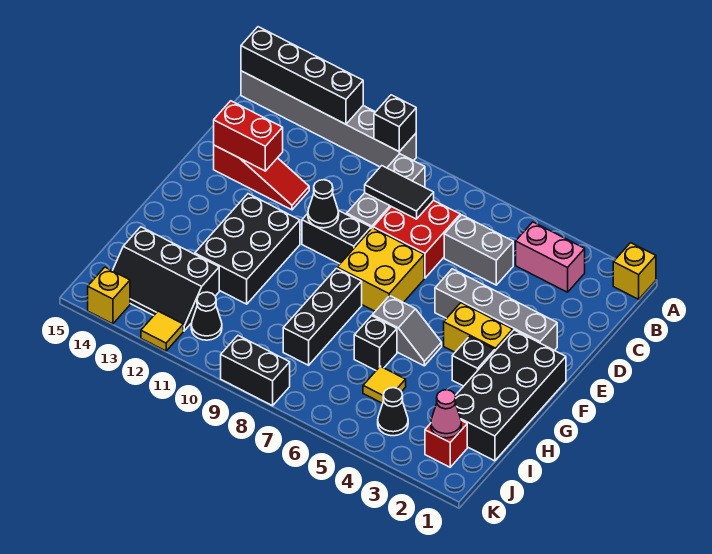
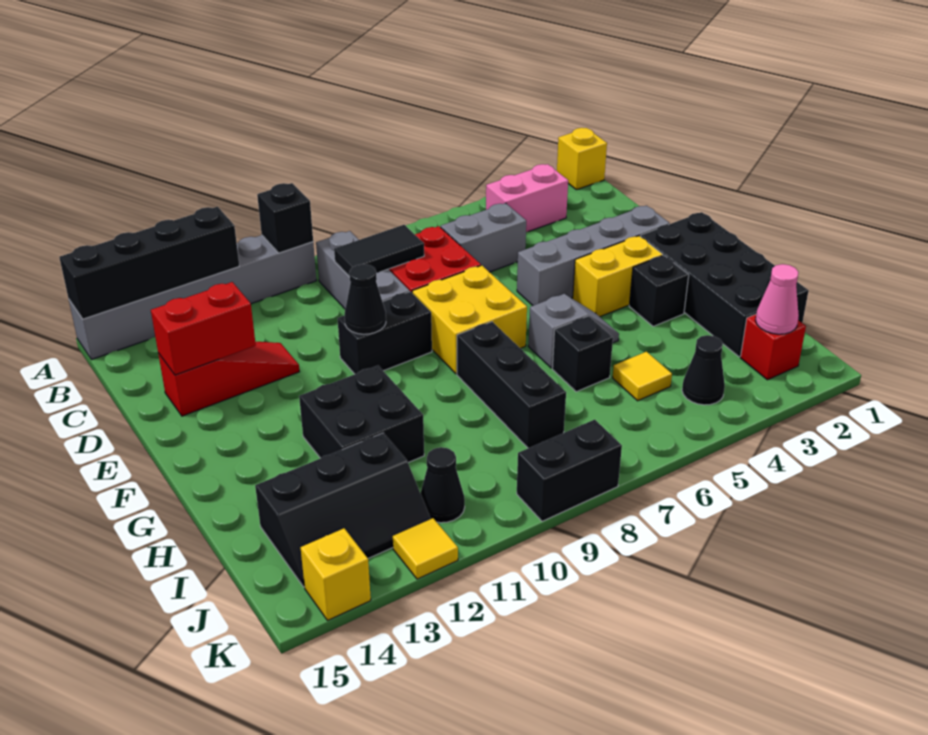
black brick F11:H12 level 1 -> black brick G11:H12 level 1

